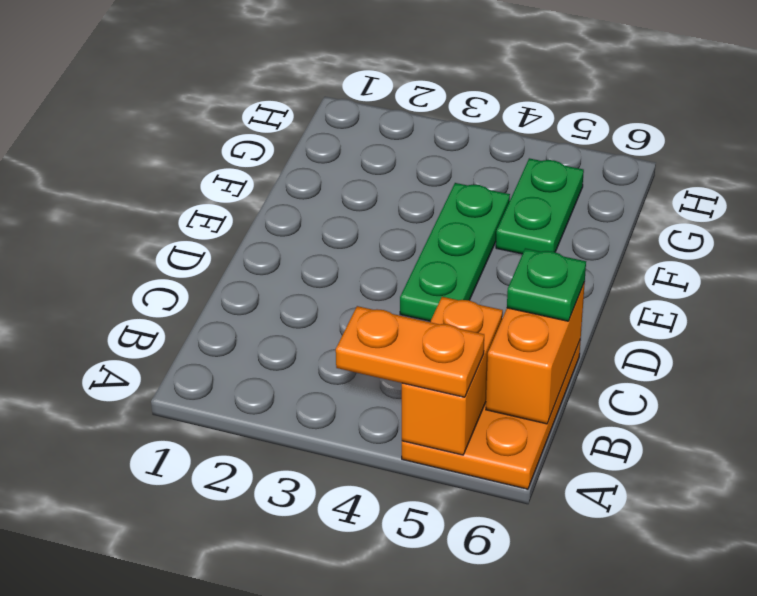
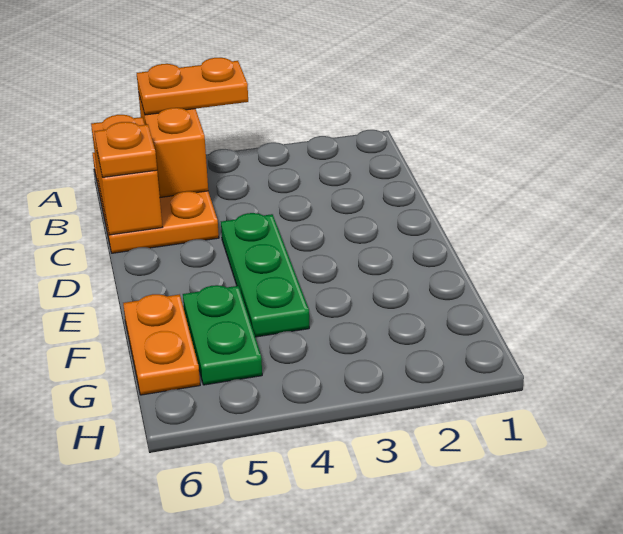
green plate C6 level 3 -> orange plate C6 level 3
none -> orange plate F6:G6 level 1

